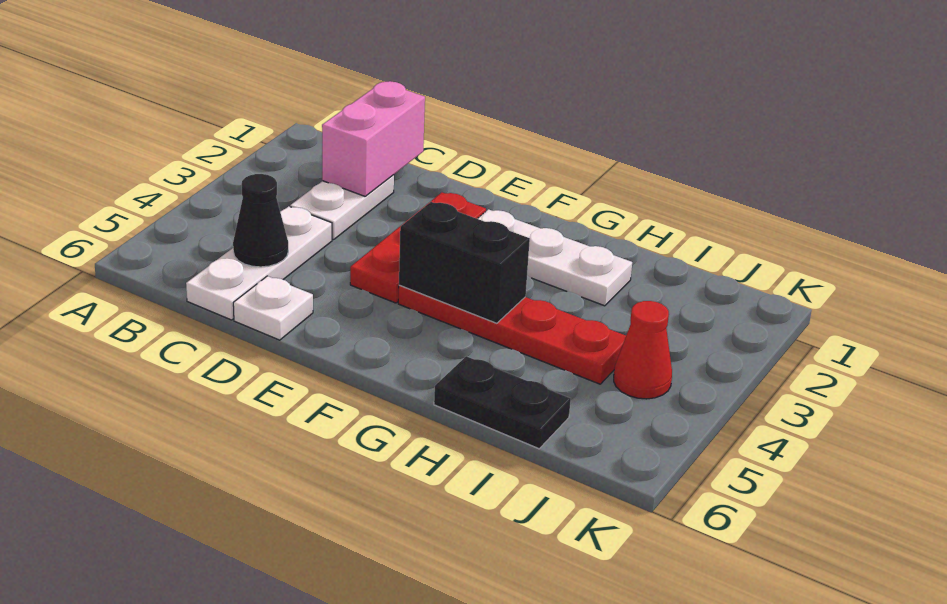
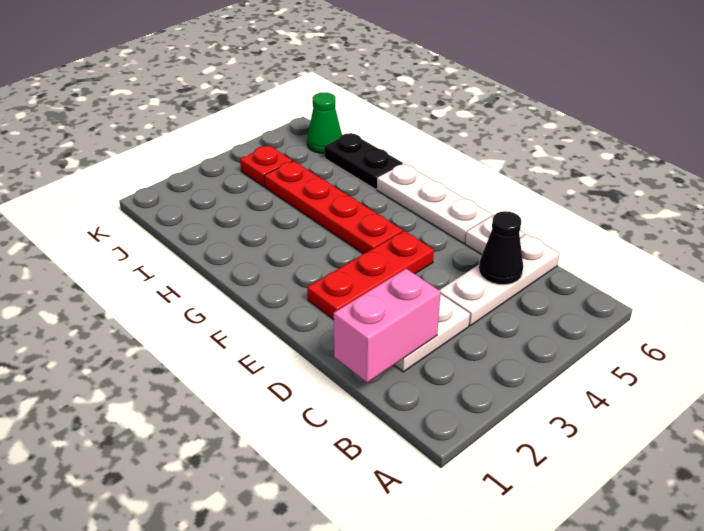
white plate F2:H2 level 1 -> white plate E6:G6 level 1
black brick F4:G4 level 2 -> none
red cone J4 level 1 -> red plate J4 level 1
none -> green cone J6 level 1

